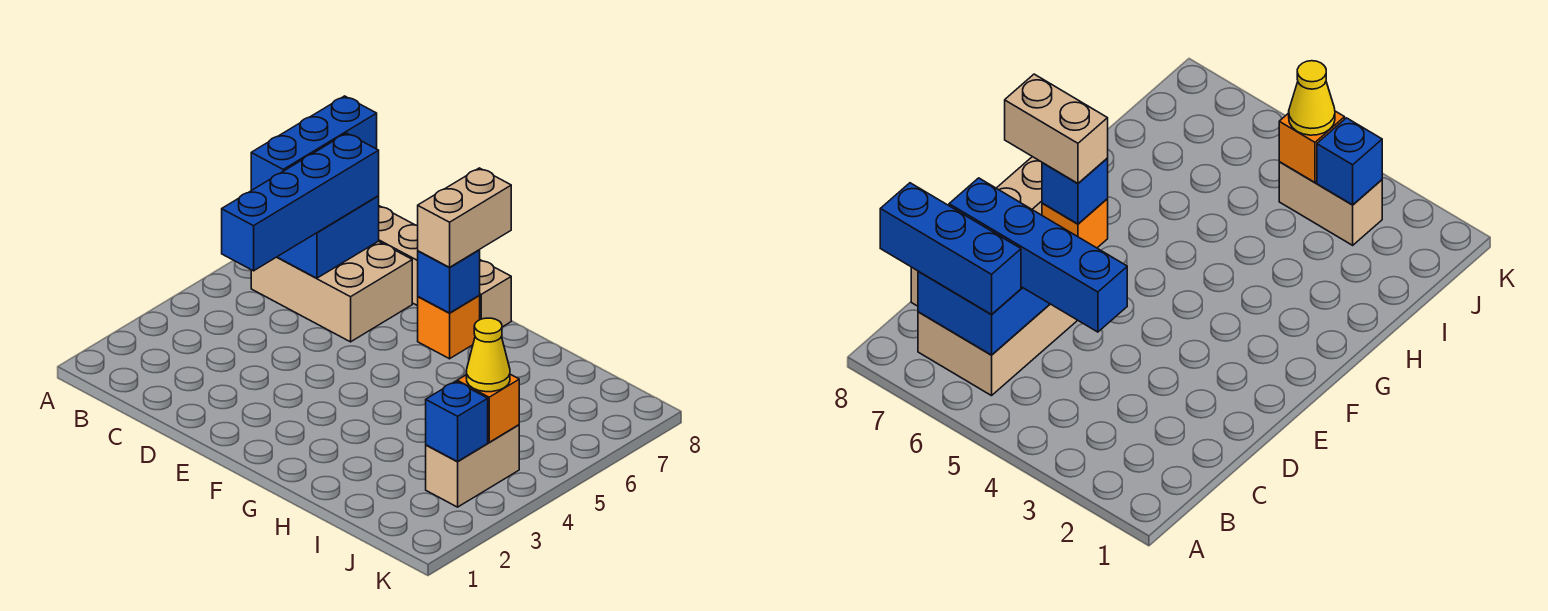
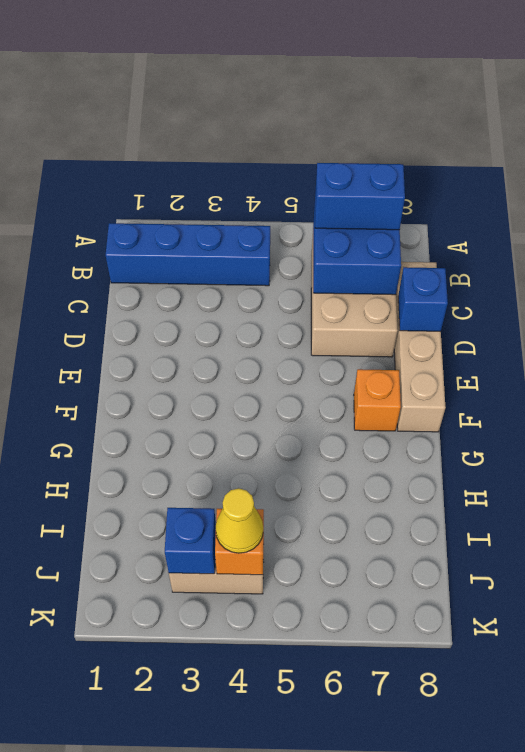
blue brick B6:B8 level 3 -> blue brick B6:B7 level 3
blue brick C4:C7 level 3 -> blue brick B1:B4 level 1
blue brick F7 level 2 -> blue brick D8 level 2
tan brick F7:F8 level 3 -> none

